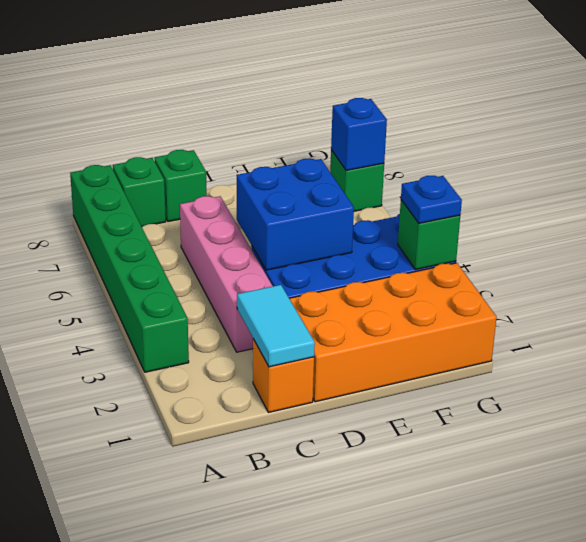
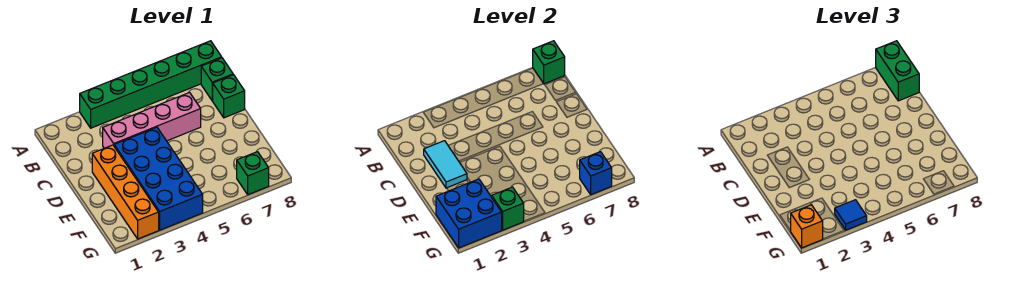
none -> green brick A8 level 2
none -> green brick A8:B8 level 3
orange brick C1 level 1 -> orange brick G1 level 3
cyan tile C1:C2 level 2 -> cyan tile C2:D2 level 2
orange brick D1:G2 level 1 -> orange brick D2:G2 level 1
blue brick D4:E5 level 2 -> blue brick F1:G2 level 2
blue plate G3 level 3 -> blue tile G3 level 3

